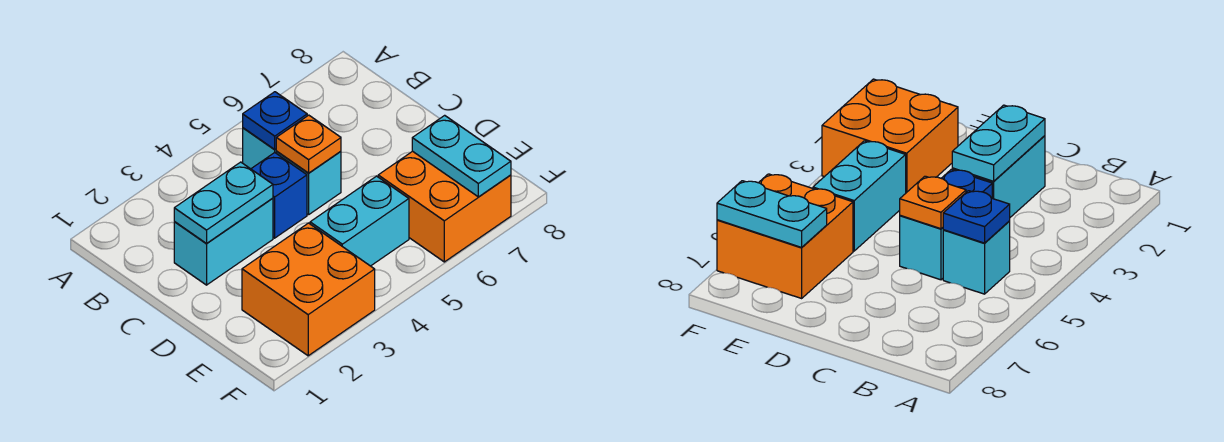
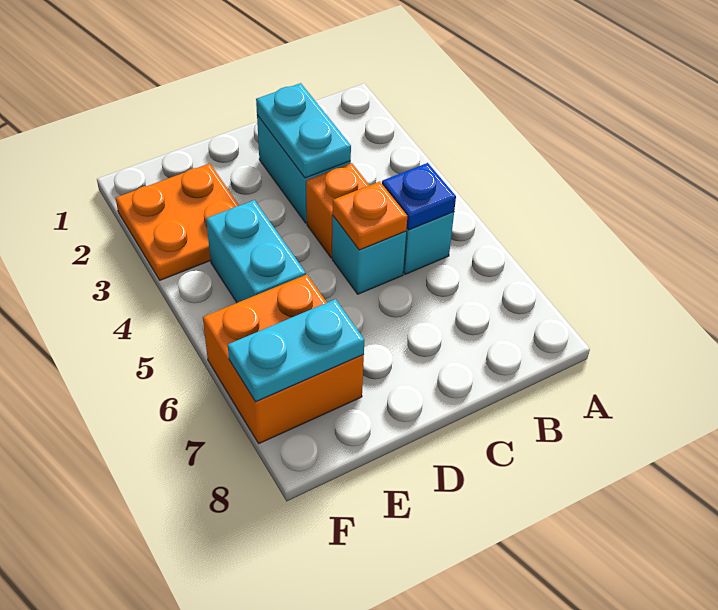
blue brick C4 level 1 -> orange brick C4 level 1
orange brick E2:F3 level 1 -> orange plate E2:F3 level 1

